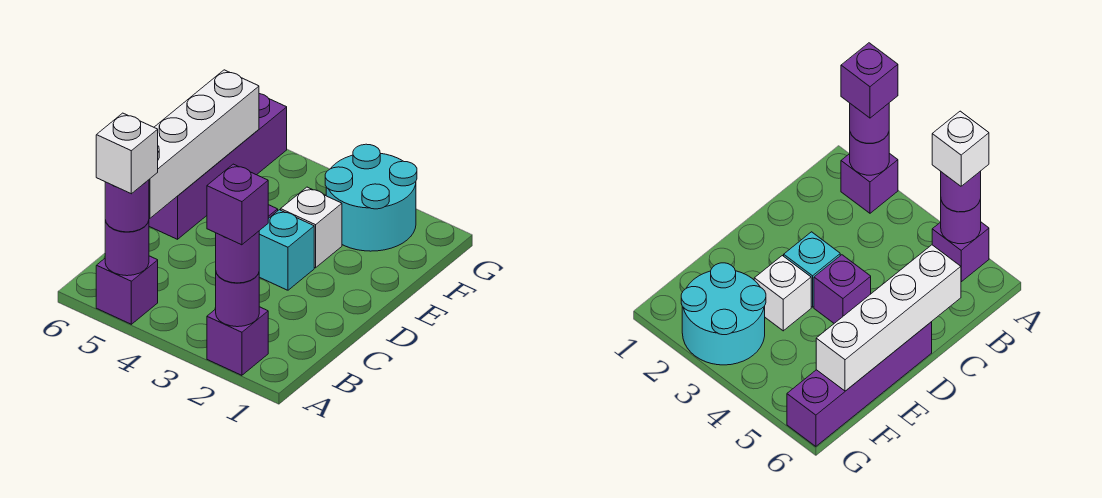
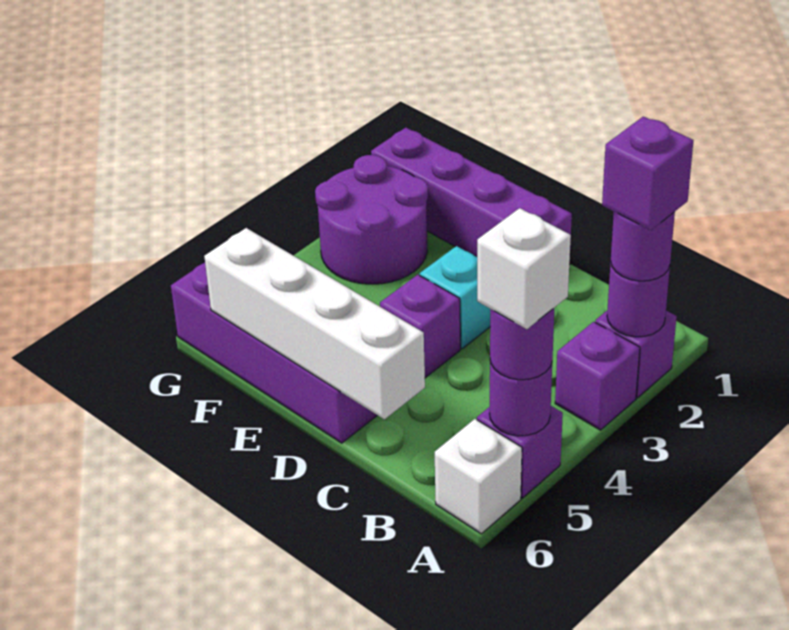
none -> purple brick A3 level 1
none -> purple brick D1:G1 level 1
white brick E3 level 1 -> white brick A6 level 1
cyan round brick F2:G3 level 1 -> purple round brick F2:G3 level 1

